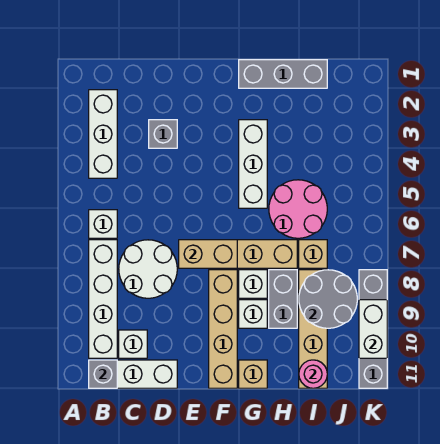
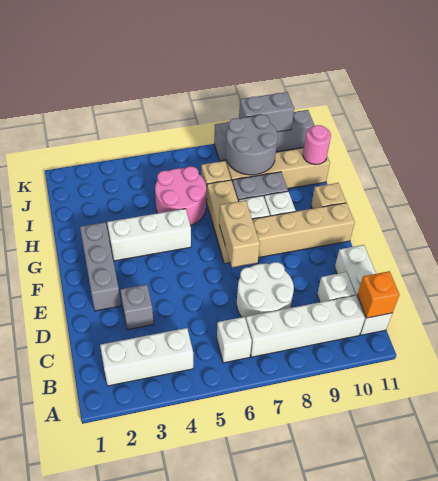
grey brick B11 level 2 -> orange brick B11 level 2
grey brick G1:I1 level 1 -> grey brick E2:G2 level 1
white brick K9:K10 level 2 -> grey brick K9:K10 level 2

